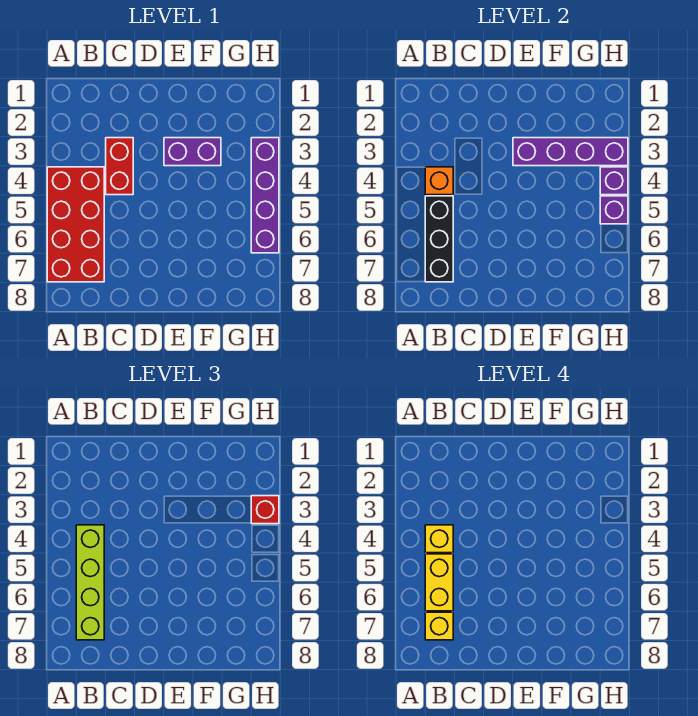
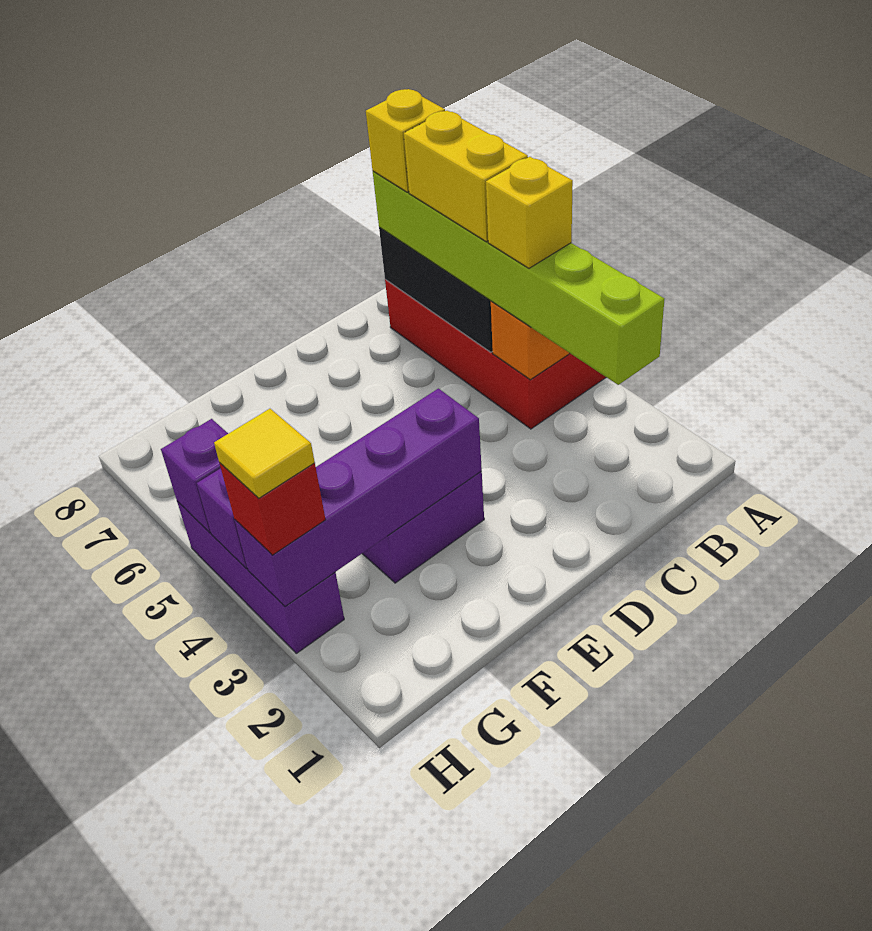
lime brick B4:B7 level 3 -> lime brick B2:B7 level 3
red brick C3:C4 level 1 -> none
purple brick H3:H6 level 1 -> purple brick H3:H5 level 1
none -> yellow tile H3 level 4

